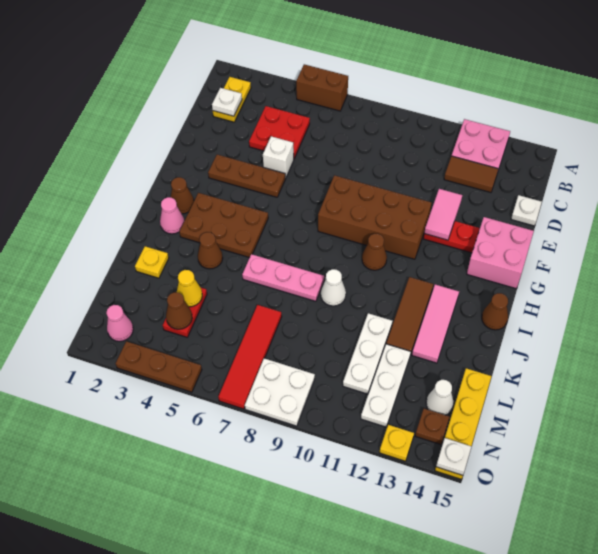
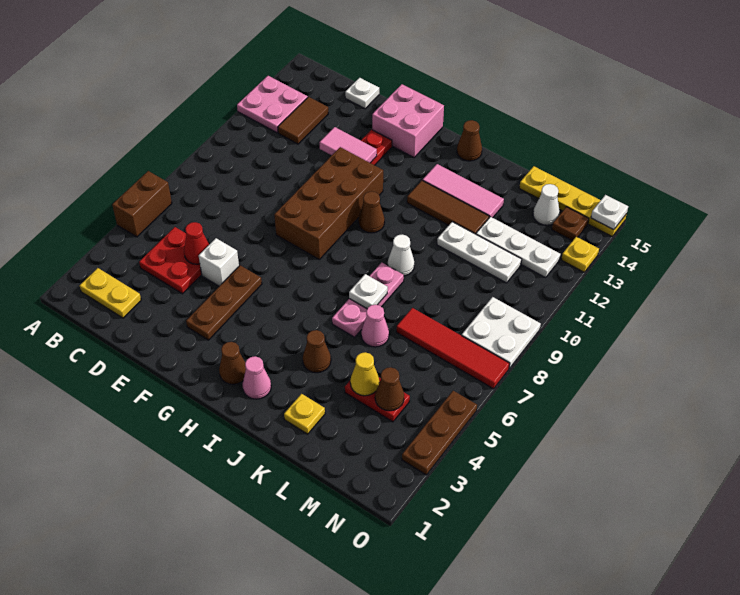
white plate C2 level 2 -> white plate J7 level 2
none -> red cone D5 level 2
brown plate H3:I5 level 1 -> none
pink cone N2 level 1 -> pink cone K6 level 1

